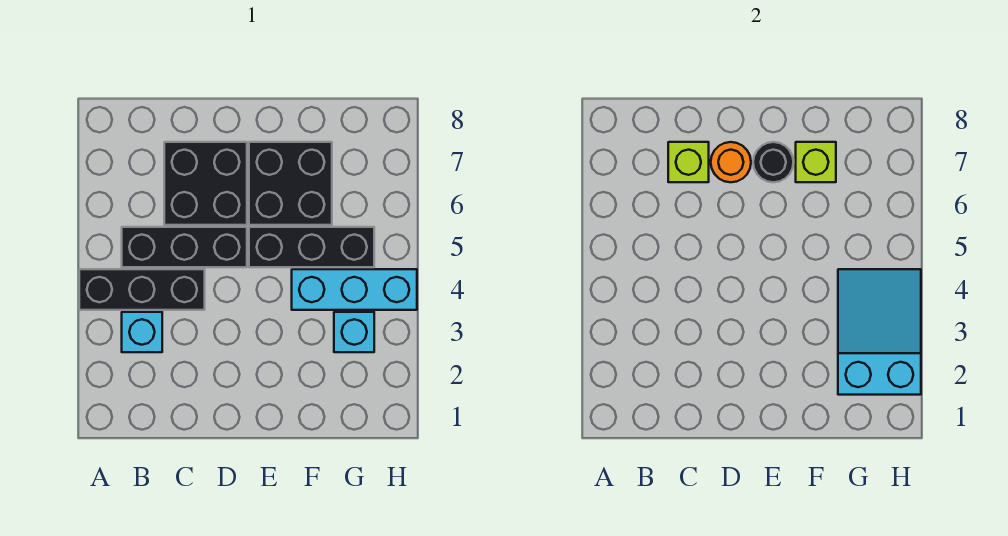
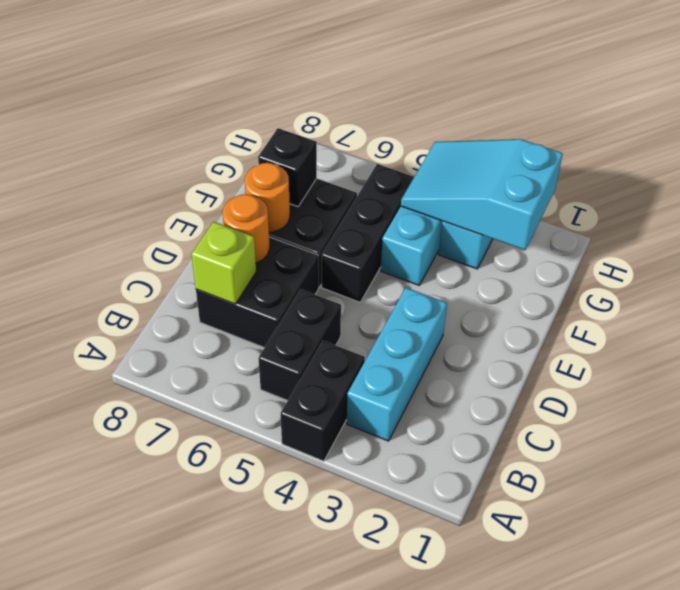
black brick A4:C4 level 1 -> black brick A4:B4 level 1
cyan brick B3 level 1 -> cyan brick B3:D3 level 1
black brick B5:D5 level 1 -> black brick B5:C5 level 1
black round brick E7 level 2 -> orange round brick E7 level 2
lime brick F7 level 2 -> black brick F7 level 2

